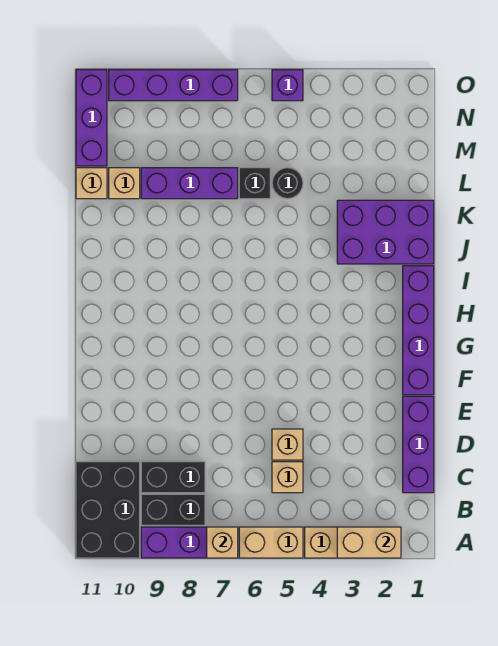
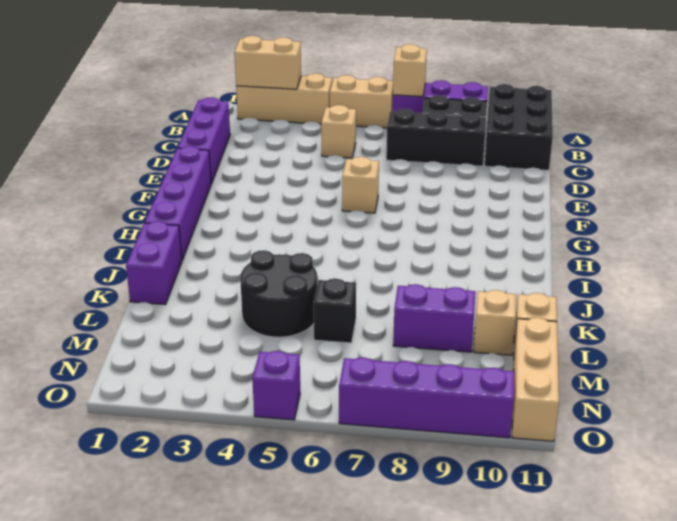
black brick C8:C9 level 1 -> black brick C7:C9 level 1
tan brick D5 level 1 -> tan brick F6 level 1
purple brick J1:K3 level 1 -> purple brick J1:K1 level 1
black round brick L5 level 1 -> black round brick K4:L5 level 1
purple brick L7:L9 level 1 -> purple brick L8:L9 level 1
purple brick M11:O11 level 1 -> tan brick M11:O11 level 1

